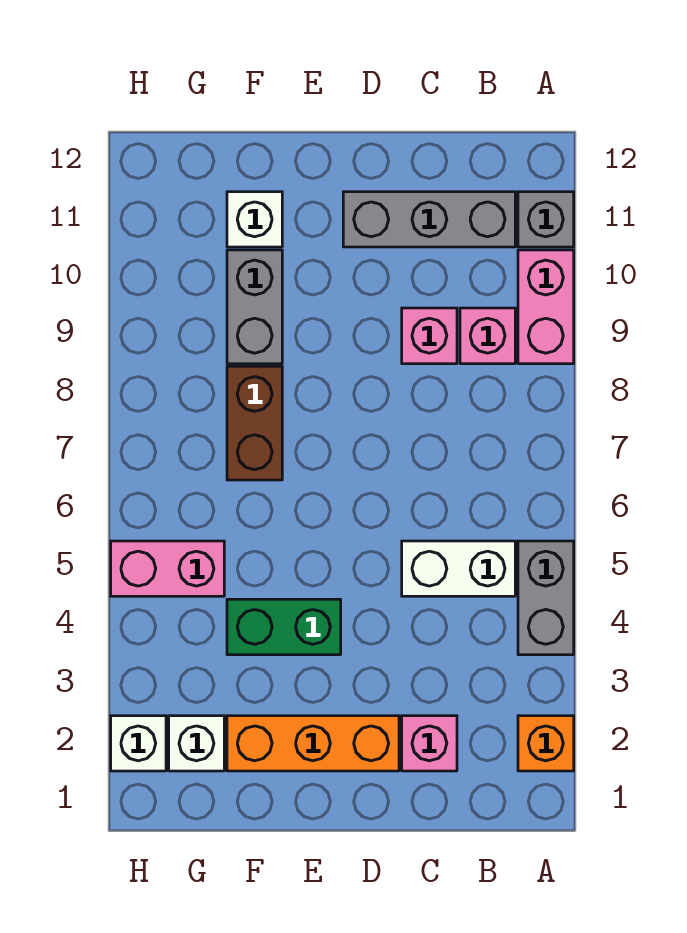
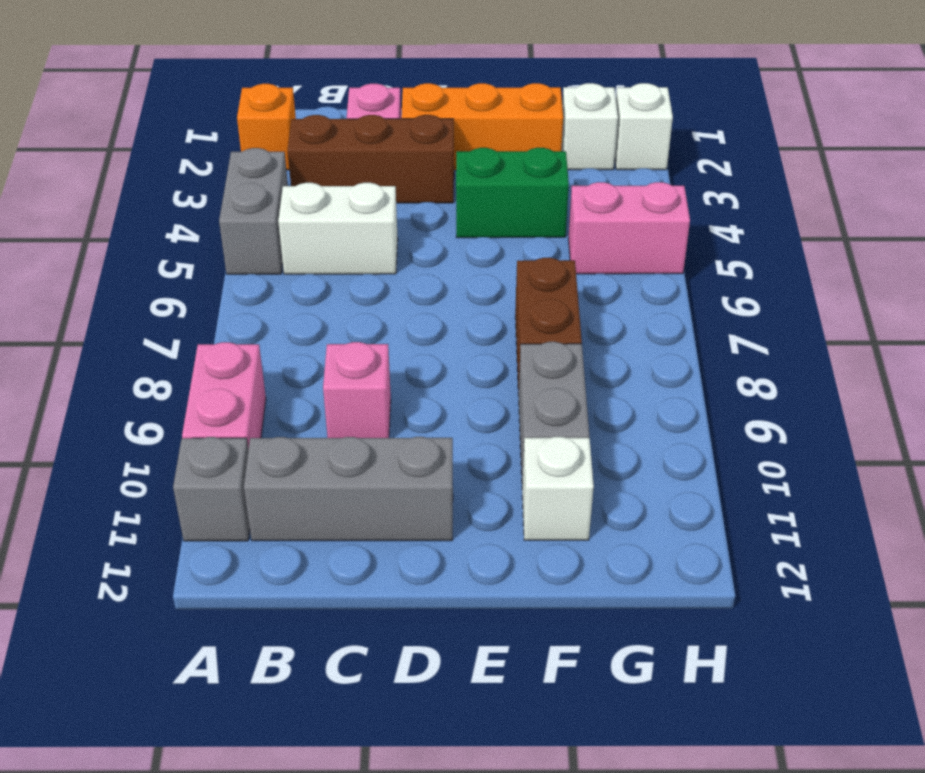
none -> brown brick B3:D3 level 1
pink brick B9 level 1 -> none

